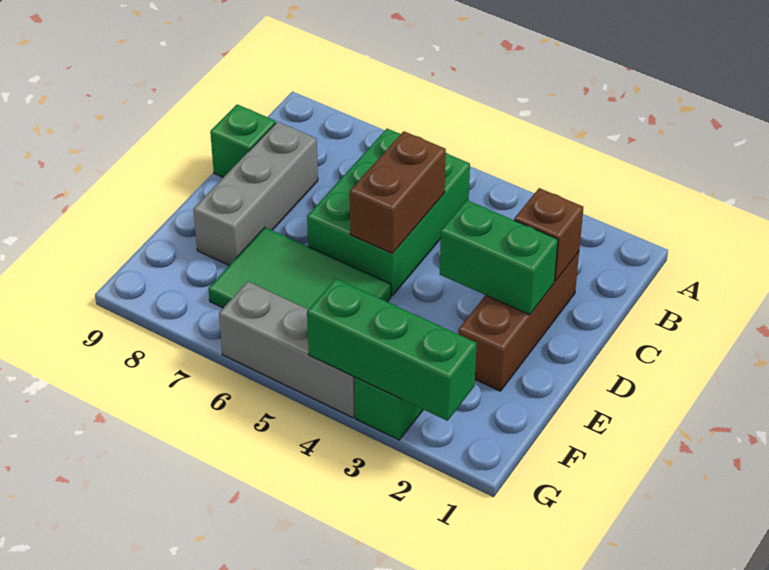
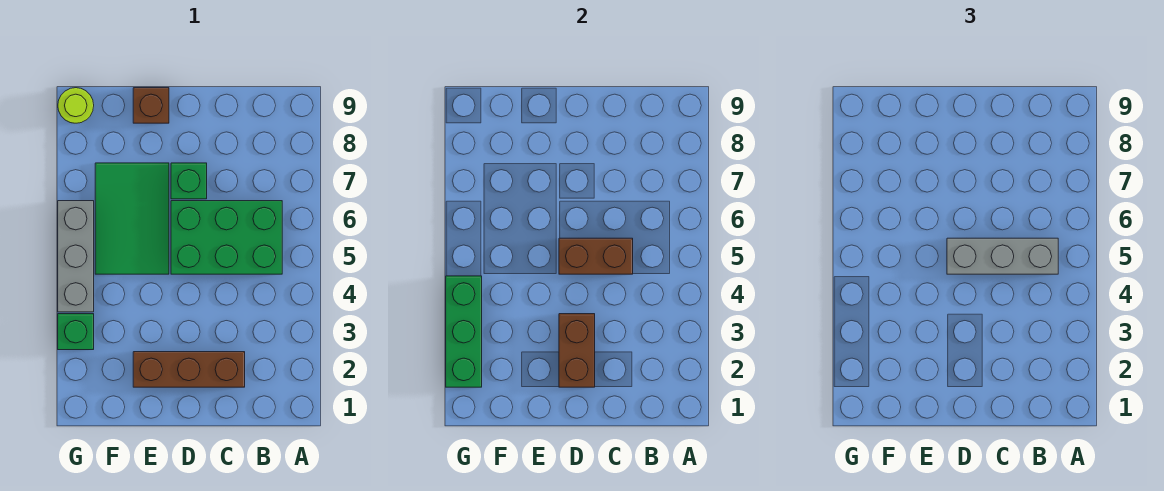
brown brick C2 level 2 -> brown brick E9 level 1
grey brick C8:E8 level 1 -> grey brick B5:D5 level 3
green brick C9 level 1 -> green brick D7 level 1
green brick D2:D3 level 2 -> brown brick D2:D3 level 2
none -> lime round brick G9 level 1

